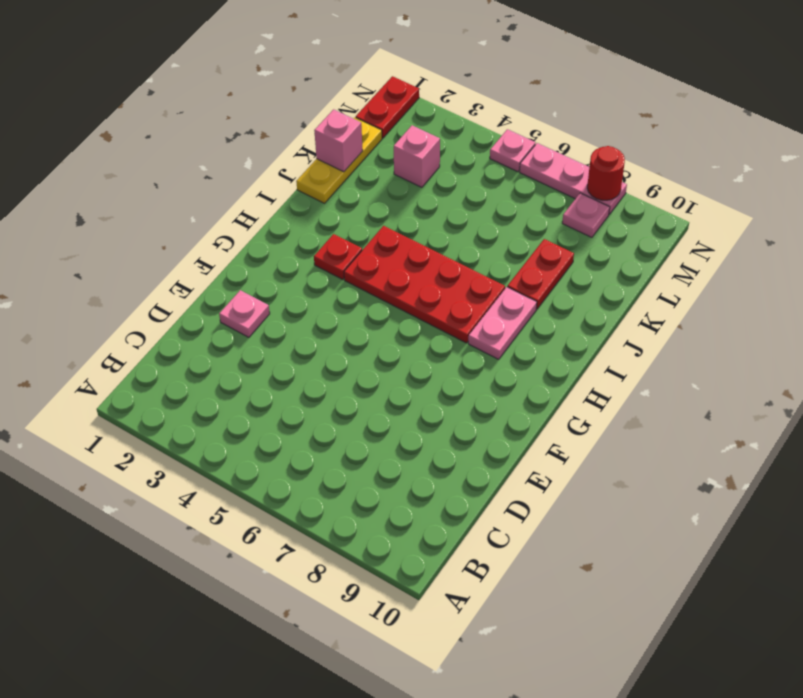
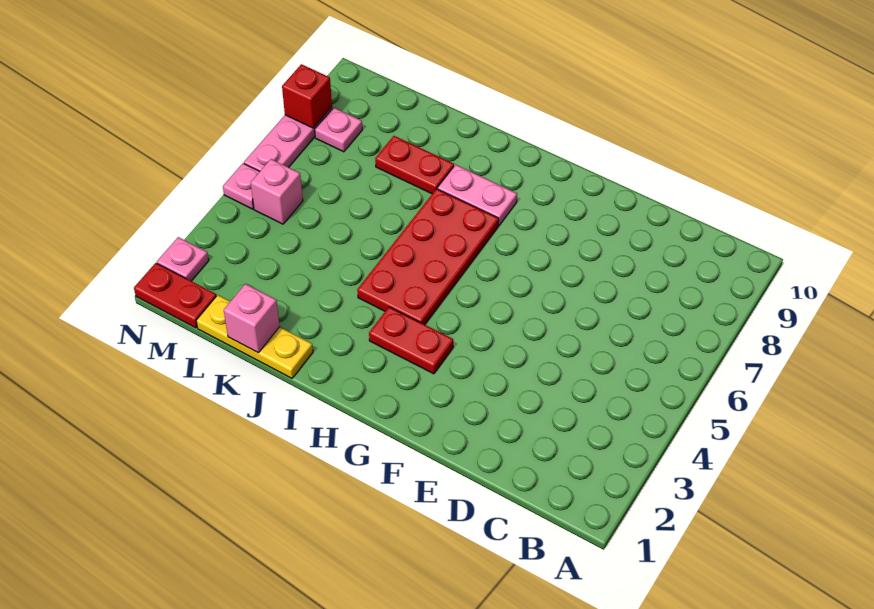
pink plate E2 level 1 -> pink plate N2 level 1
red plate H3 level 1 -> red plate G3:H3 level 1
pink brick L3 level 1 -> pink brick M5 level 1
red round brick N8 level 2 -> red brick N8 level 2

